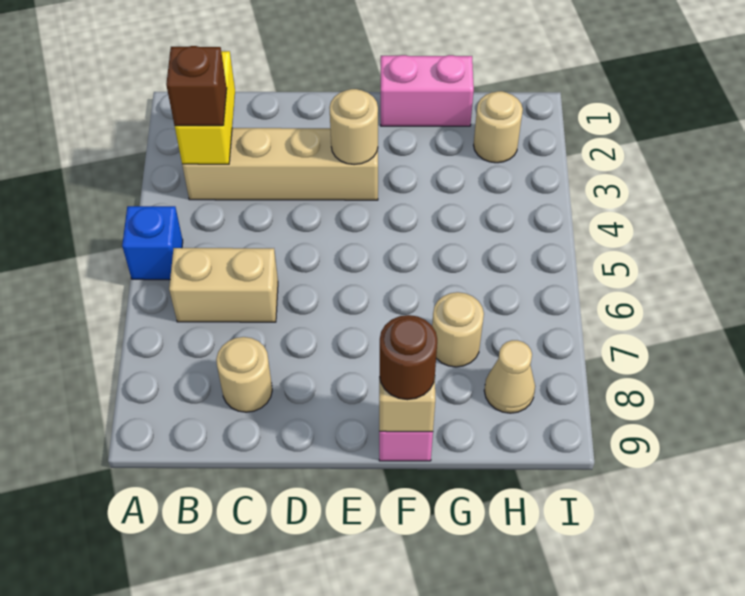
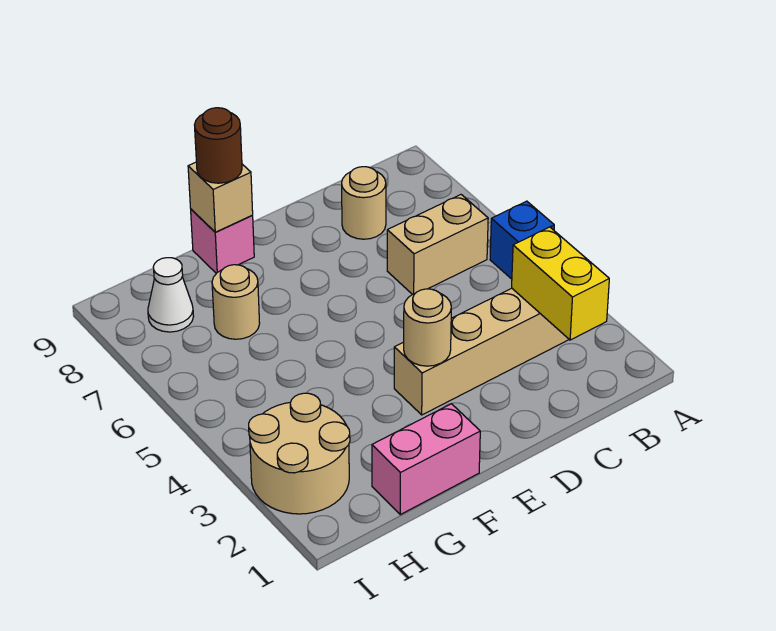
brown brick B3 level 3 -> none
tan round brick H2 level 1 -> tan round brick H2:I3 level 1
tan cone H8 level 1 -> white cone H8 level 1

